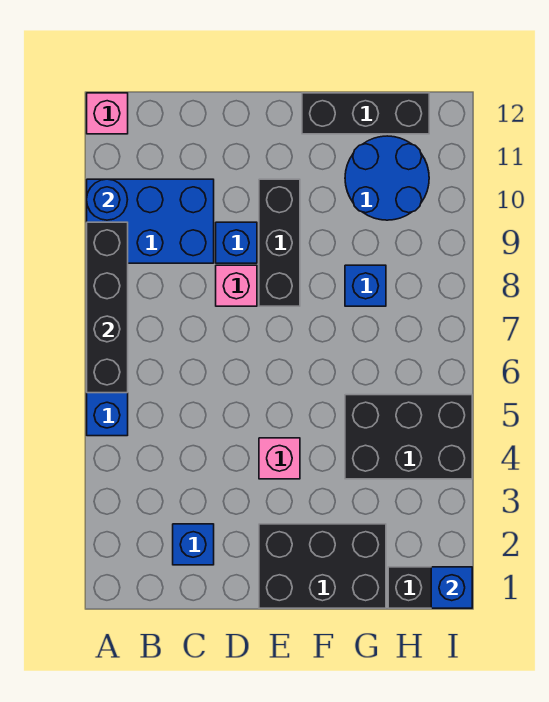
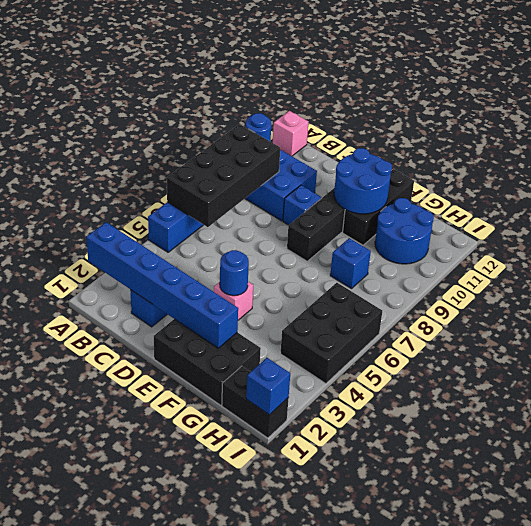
none -> blue brick A2:F2 level 2
black brick A6:A9 level 2 -> black brick A6:B9 level 2
pink brick D8 level 1 -> none
none -> blue round brick E4 level 2
none -> blue round brick E10:F11 level 2
black brick F12:H12 level 1 -> black brick F10:F12 level 1
black brick G4:I5 level 1 -> black brick H4:I6 level 1

